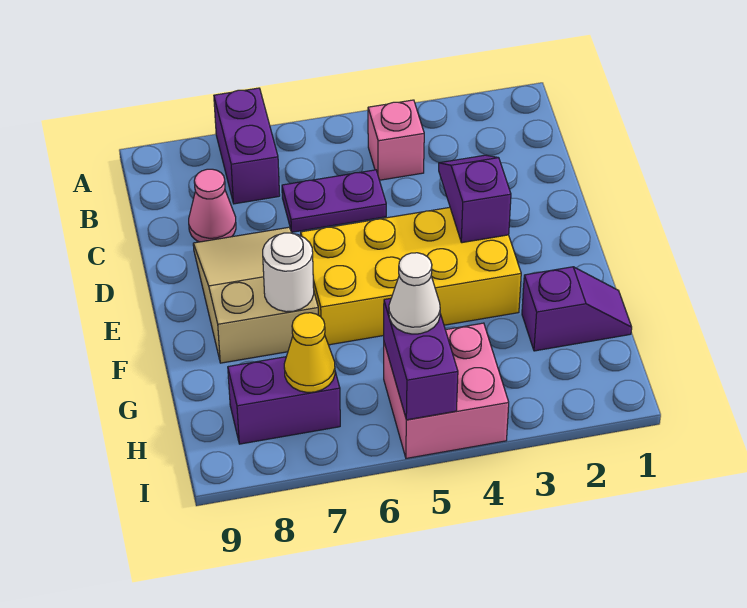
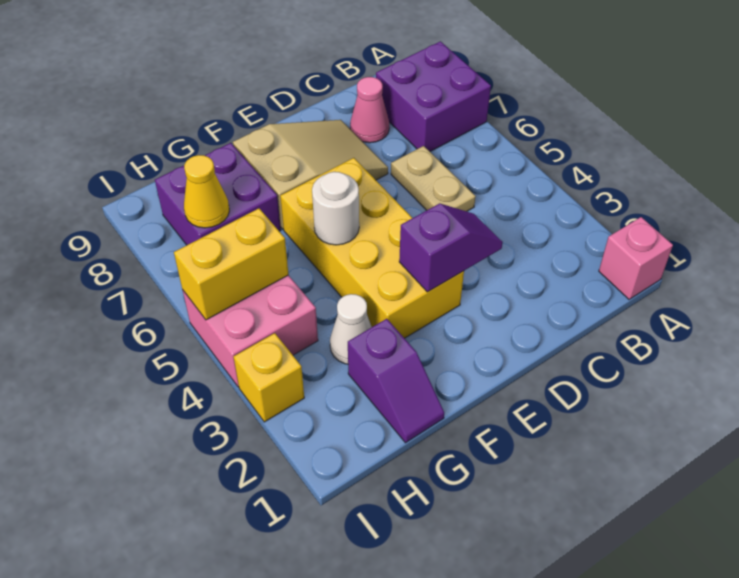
purple brick A7:B7 level 1 -> purple brick A7:B8 level 1
pink brick B4 level 1 -> pink brick A1 level 1
purple plate C5:C6 level 1 -> tan plate C5:C6 level 1
white round brick F7 level 2 -> white round brick F5 level 2
purple brick H5:I5 level 2 -> yellow brick H5:I5 level 2
white cone H5 level 3 -> white cone G3 level 1
purple brick H7:H8 level 1 -> purple brick G7:H8 level 1
none -> yellow brick I3 level 1

